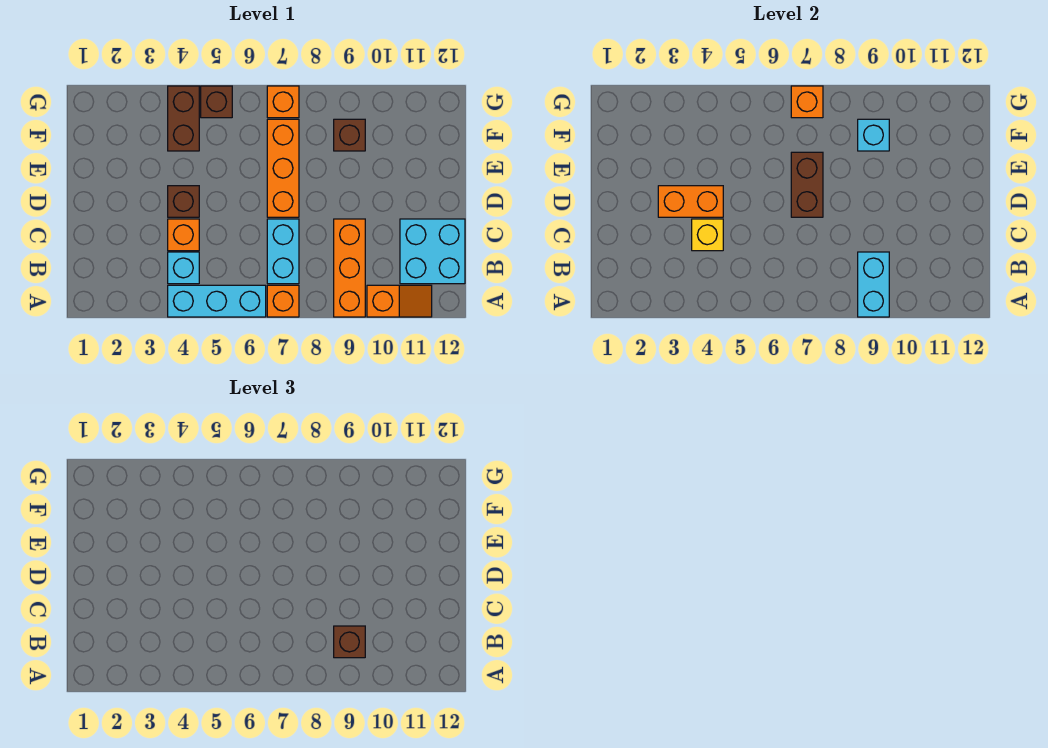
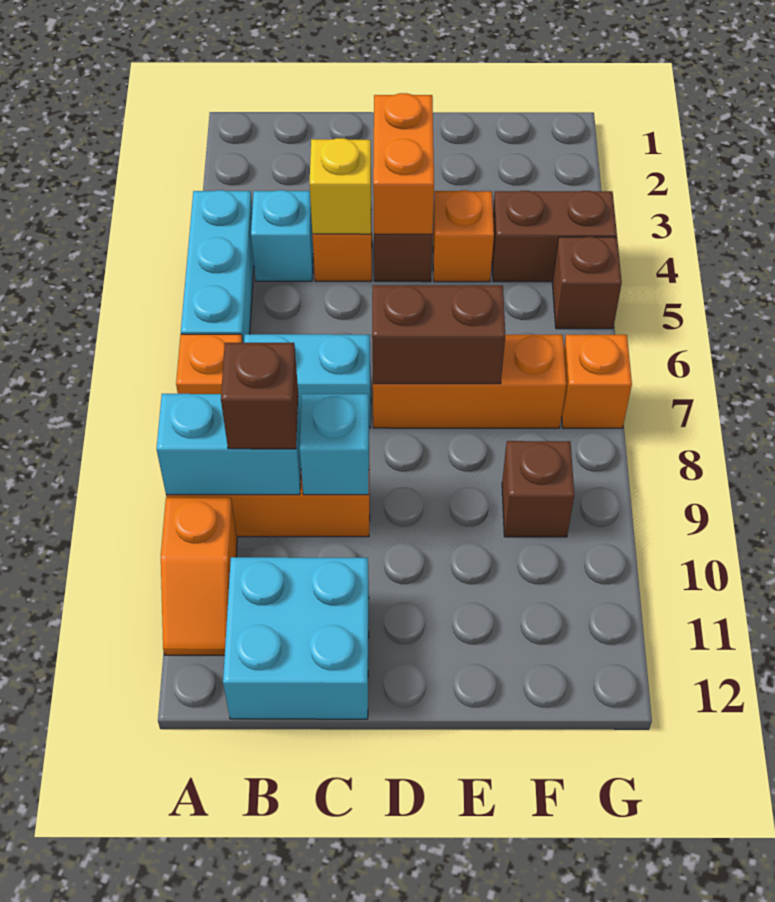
cyan brick F9 level 2 -> cyan brick C9 level 2
orange brick G7 level 2 -> orange brick E4 level 1

